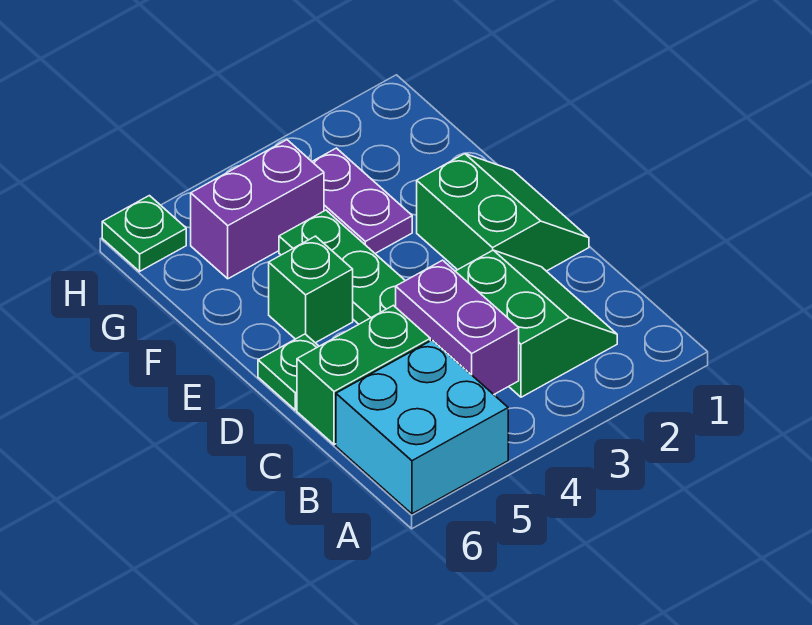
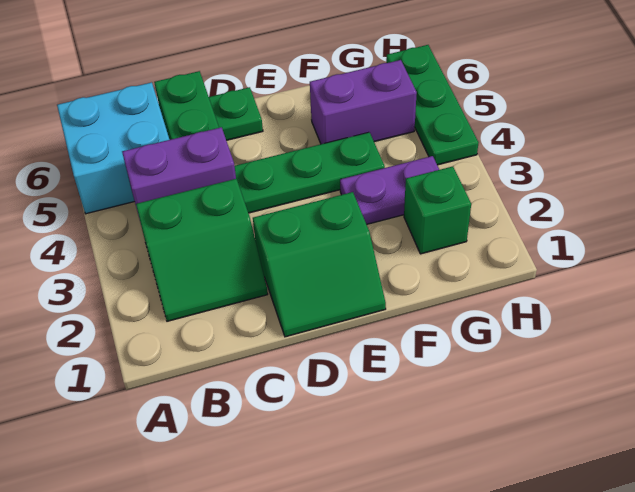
green brick E5 level 1 -> green brick G2 level 1
purple brick G4:G5 level 1 -> purple brick F5:G5 level 1
green plate H6 level 1 -> green plate H4:H6 level 1

